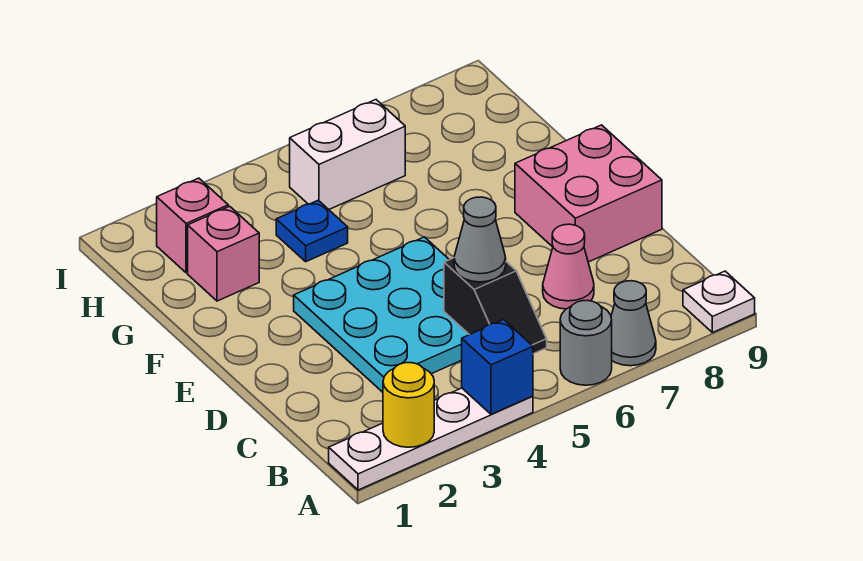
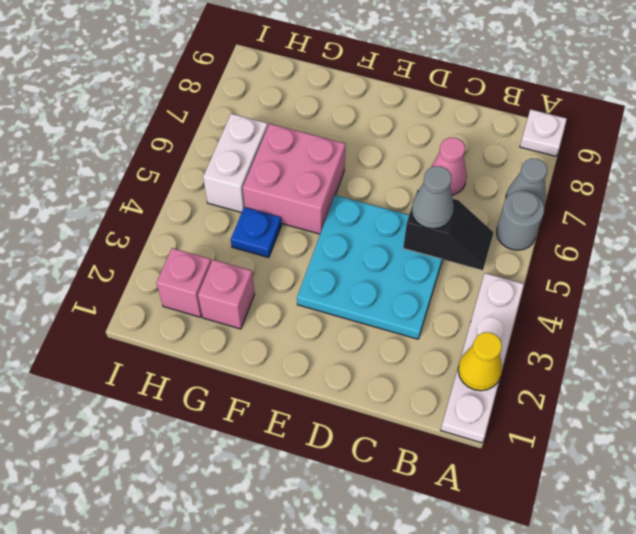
yellow round brick A2 level 2 -> yellow cone A2 level 2
blue brick A4 level 2 -> none
pink brick D8:E9 level 1 -> pink brick F5:G6 level 1

